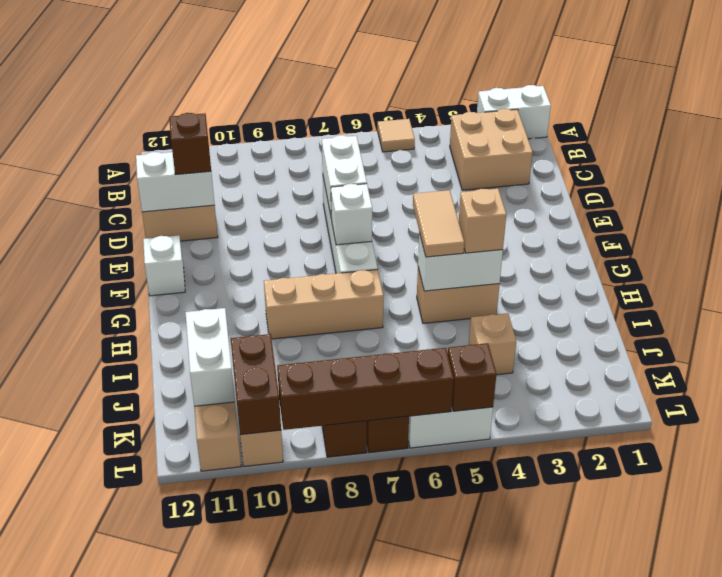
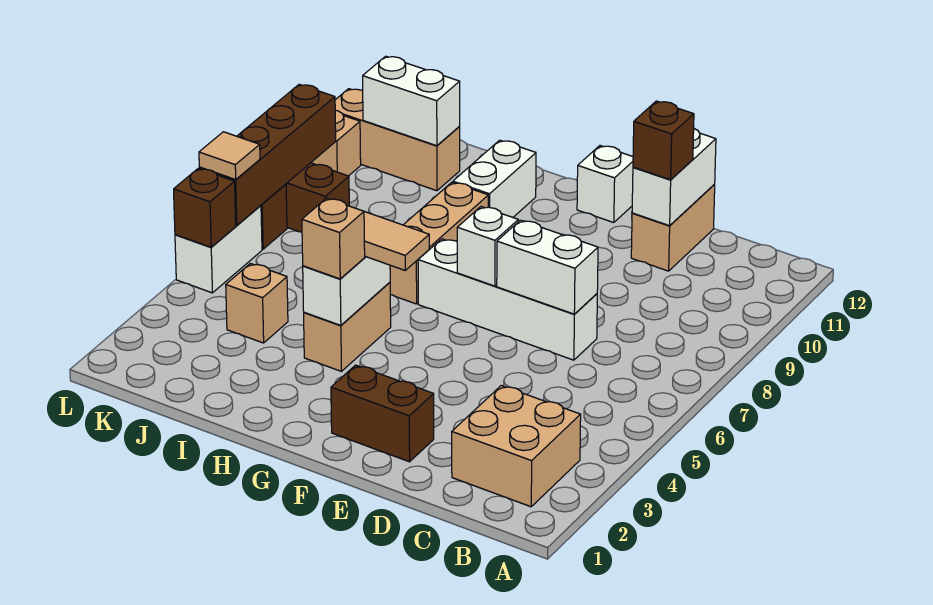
white brick A1:A2 level 1 -> white brick H10:H11 level 1
tan tile A5 level 1 -> tan tile L6 level 3
brown brick K10:L10 level 2 -> brown brick E2:F2 level 1

